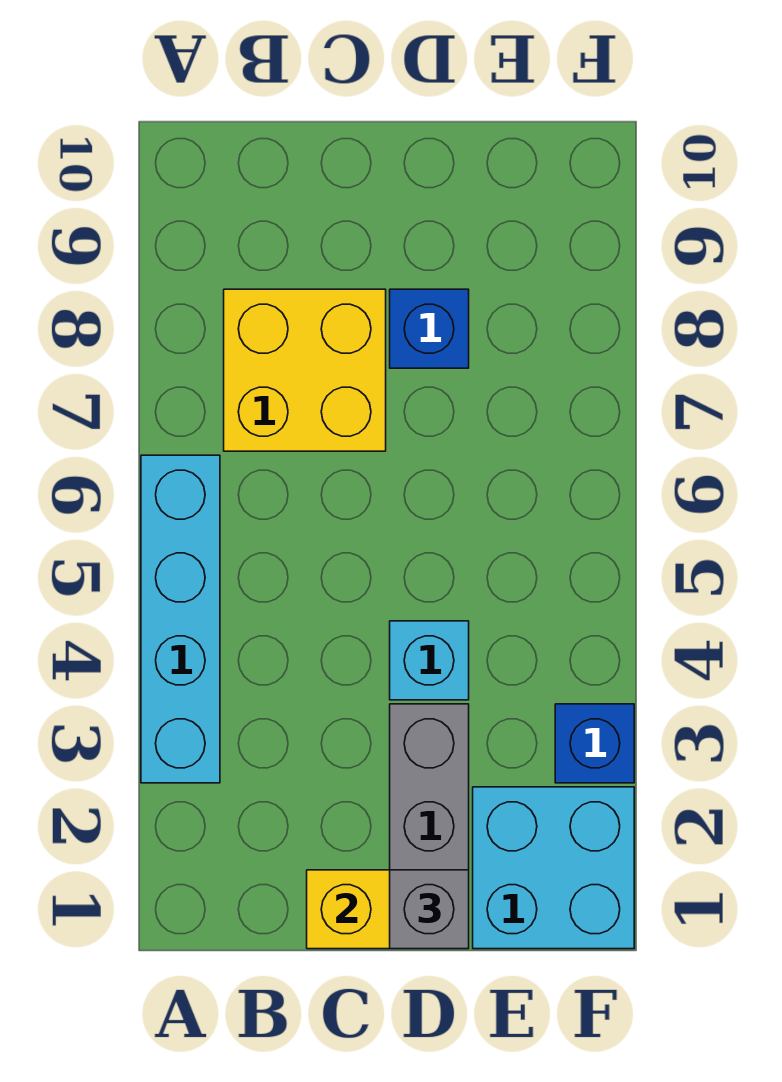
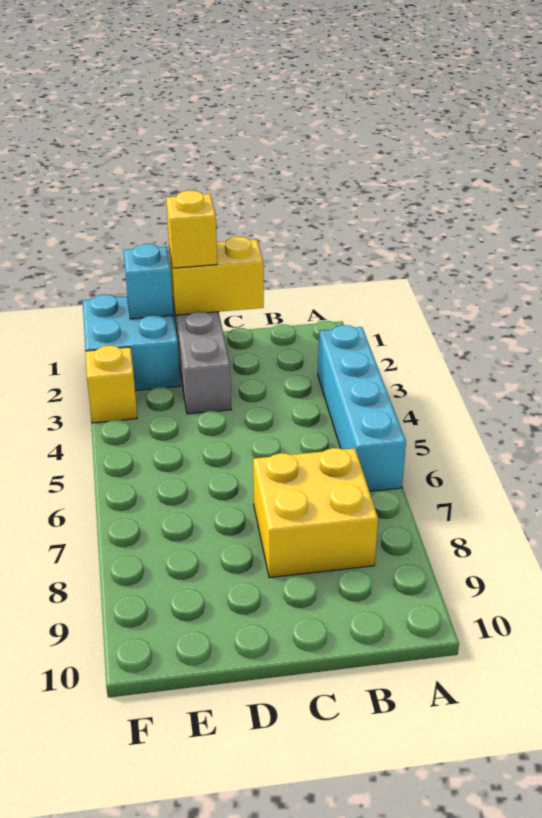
grey brick D1 level 3 -> yellow brick D1 level 3
cyan brick D4 level 1 -> cyan brick E1 level 2
blue brick D8 level 1 -> none
blue brick F3 level 1 -> yellow brick F3 level 1

